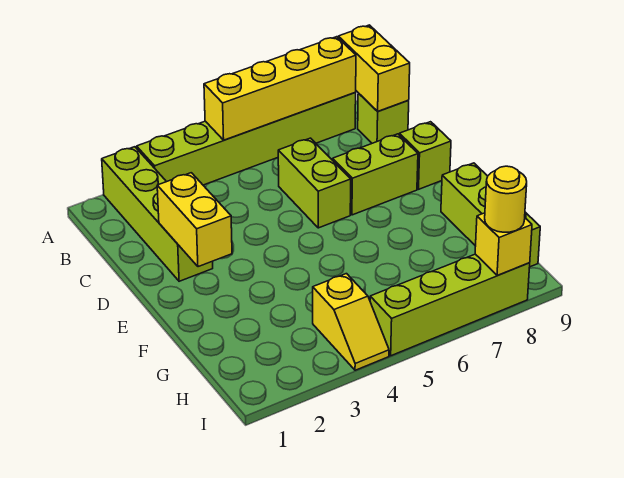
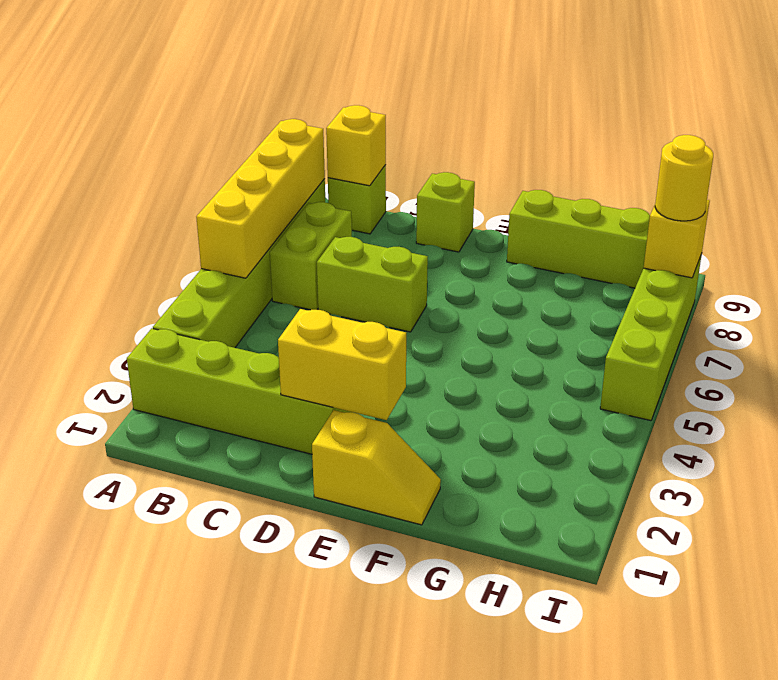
yellow brick A9:B9 level 2 -> yellow brick B9 level 2
lime brick D7:D8 level 1 -> lime brick B6:B7 level 1
yellow slope H4:I4 level 1 top H -> yellow slope E1:F1 level 1 top E

